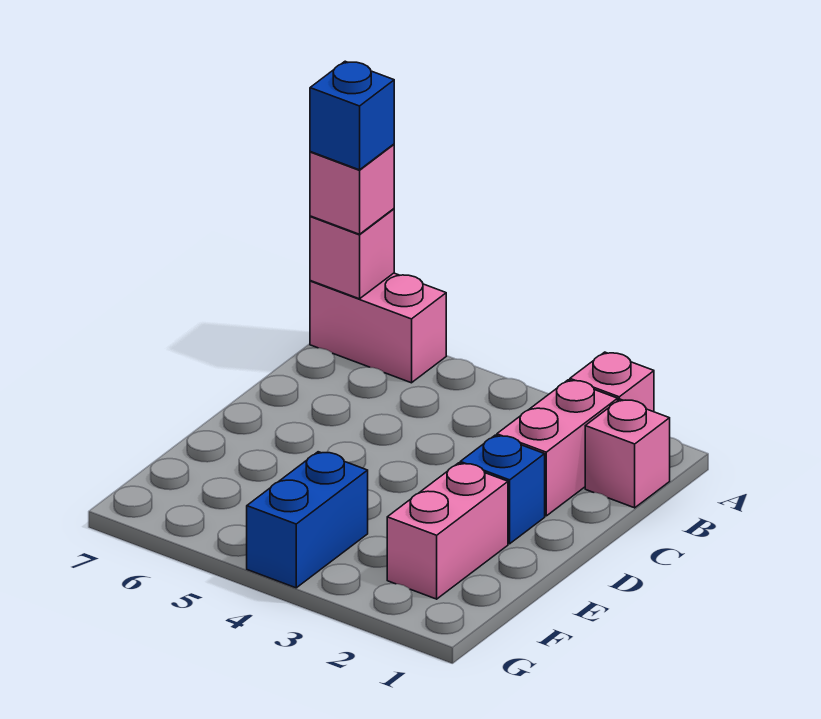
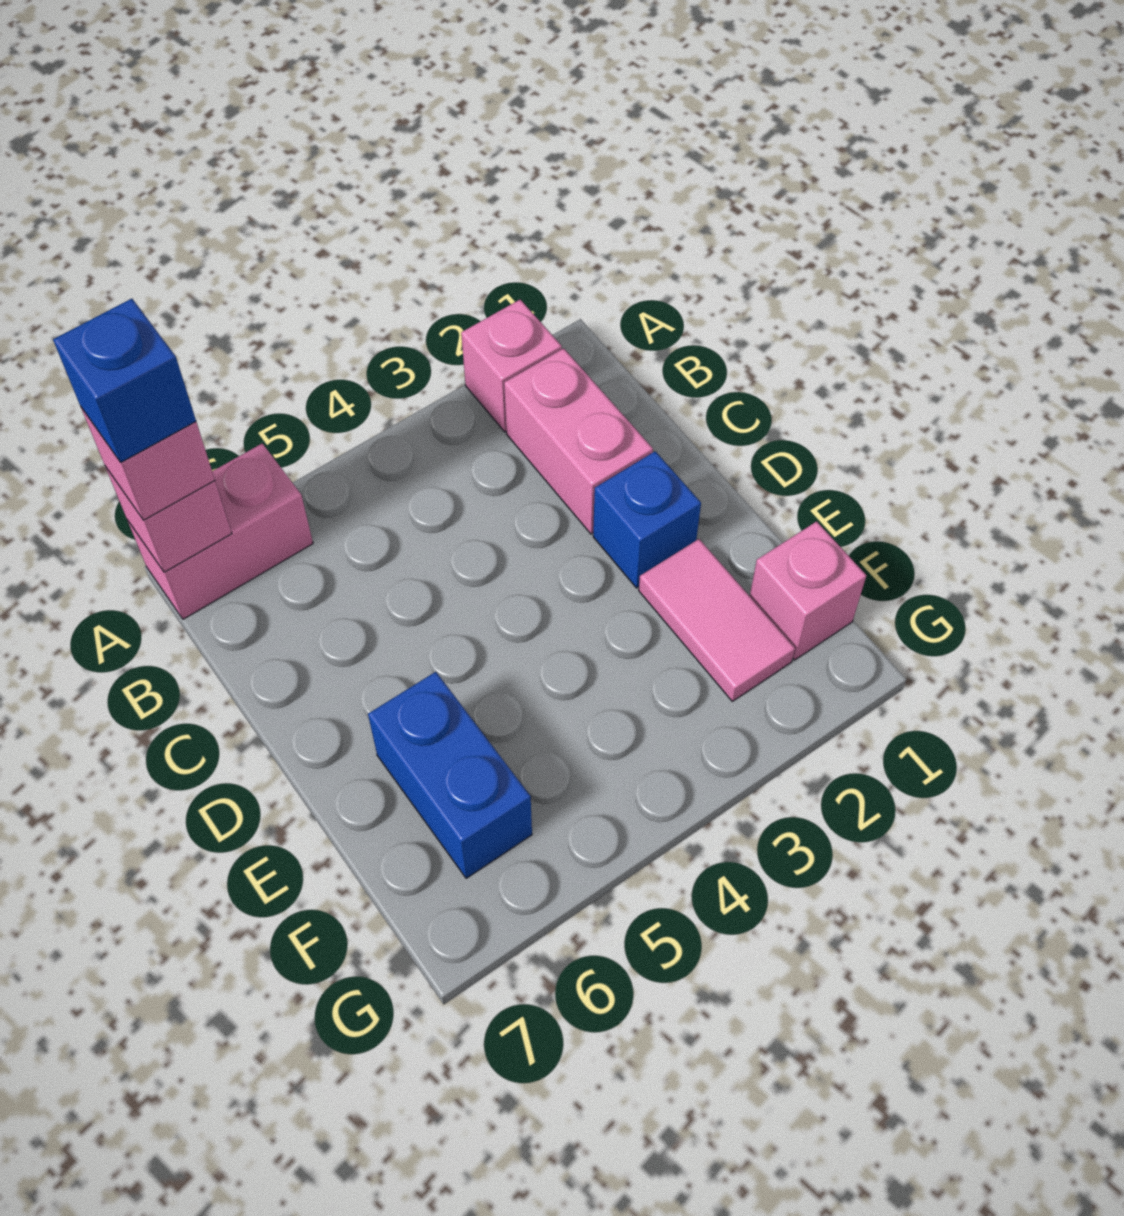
pink brick B1 level 1 -> pink brick F1 level 1
pink brick E2:F2 level 1 -> pink tile E2:F2 level 1
blue brick F4:G4 level 1 -> blue brick E6:F6 level 1

